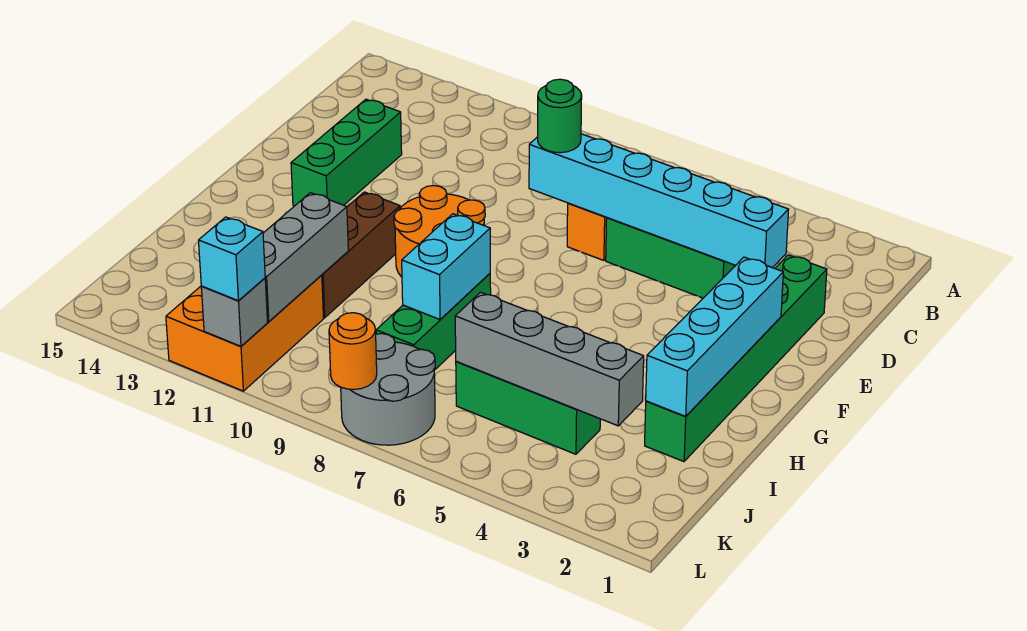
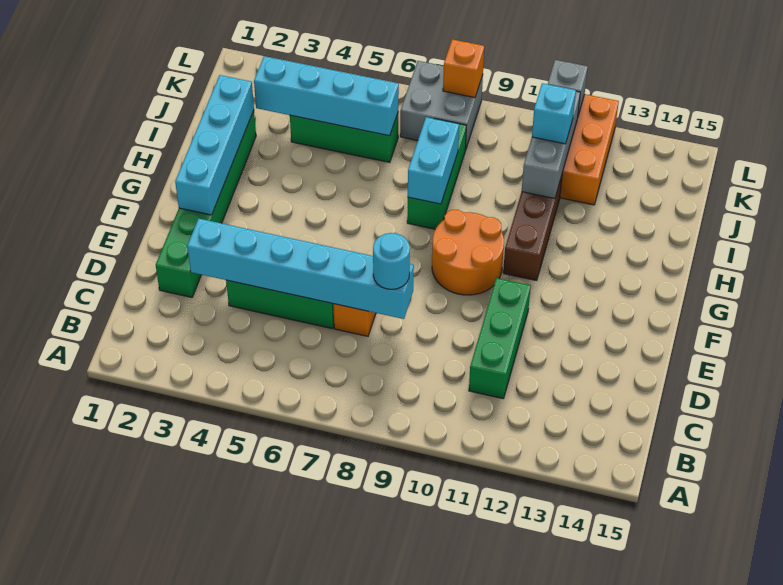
green round brick D8 level 3 -> cyan round brick D8 level 3
green brick D13:F13 level 1 -> green brick C11:E11 level 1
grey brick J3:J6 level 2 -> cyan brick J3:J6 level 2
grey round brick K7:L8 level 1 -> grey brick K7:L8 level 1
orange round brick L8 level 2 -> orange brick L8 level 2
cyan brick L11 level 3 -> cyan brick J11 level 3

